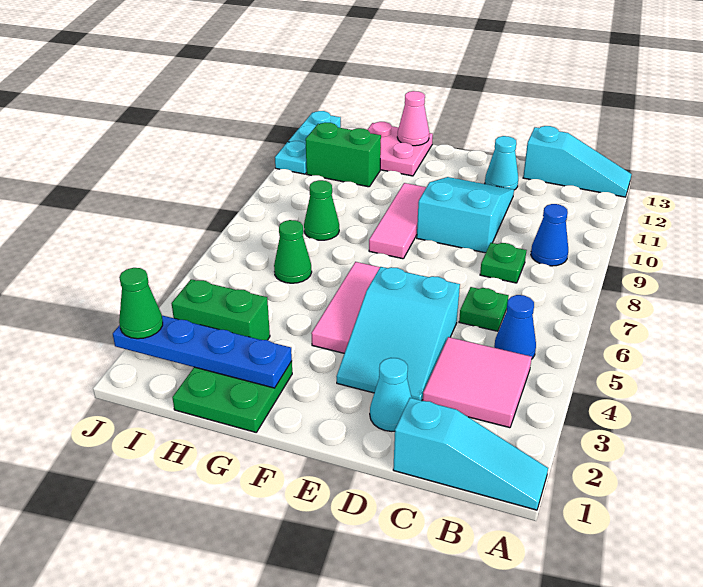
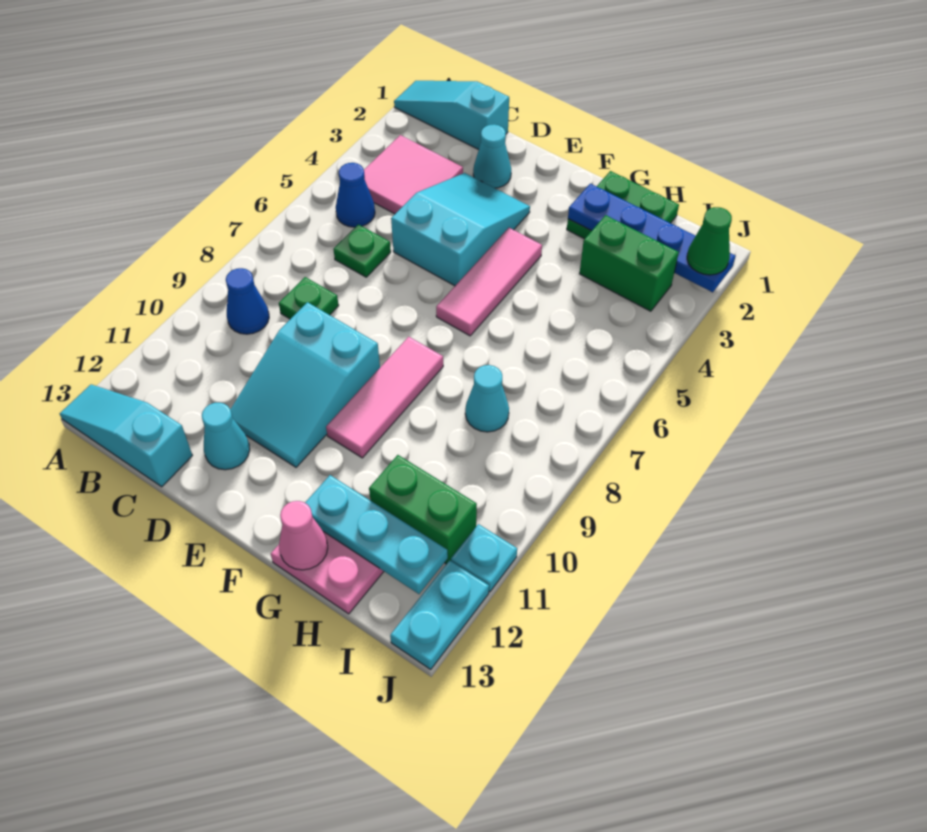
none -> cyan plate G12:I12 level 2
green cone H6 level 1 -> none
green cone H8 level 1 -> cyan cone H8 level 1

